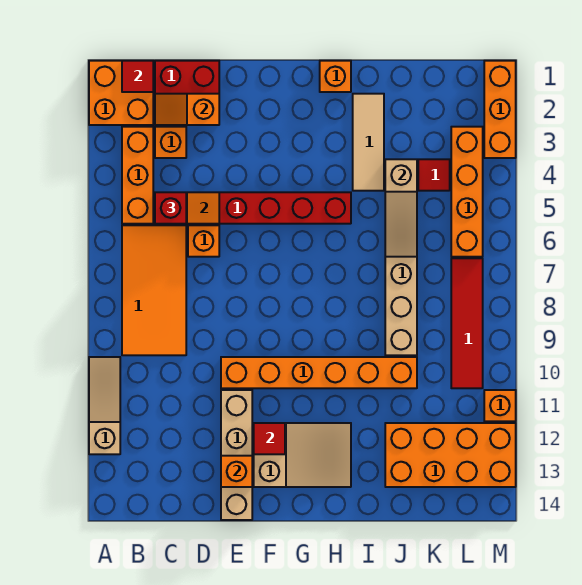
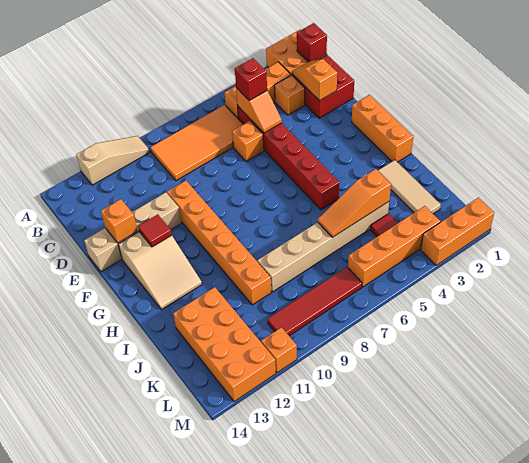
red tile B1 level 2 -> red brick B1 level 2
orange brick H1 level 1 -> orange brick F1:H1 level 1
tan tile I2:I4 level 1 -> tan tile I2:K2 level 1
tan slope J4:J6 level 2 top 4 -> orange slope J4:J6 level 2 top 4

